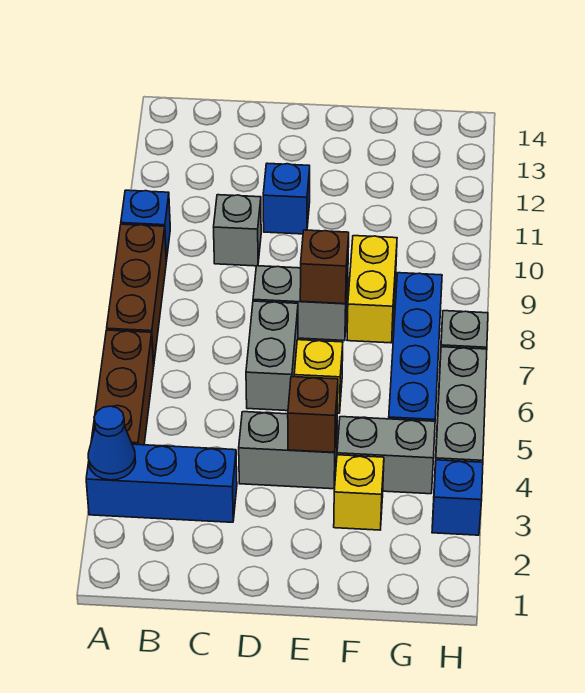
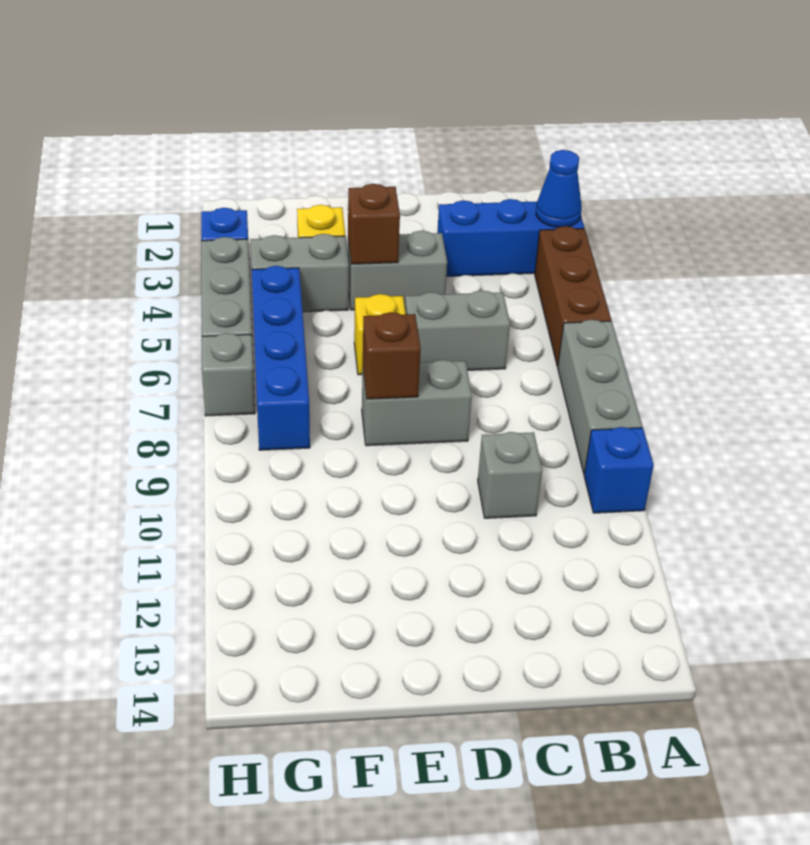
brown brick A7:A9 level 1 -> grey brick A7:A9 level 1
grey brick D6:D7 level 1 -> grey brick C6:D6 level 1
blue brick D11 level 1 -> none
yellow brick F8:F9 level 1 -> none

